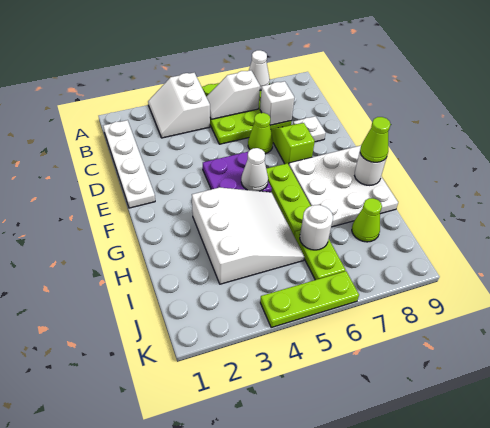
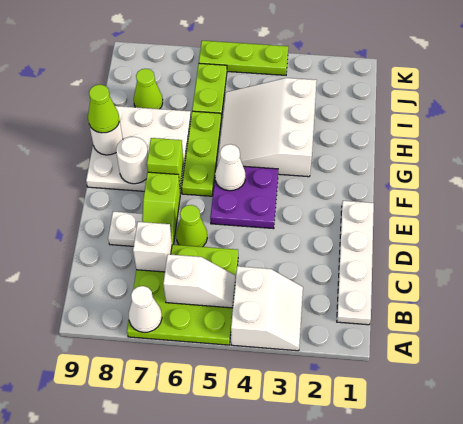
none -> lime brick F7 level 2
white round brick I6 level 2 -> white round brick F8 level 2

